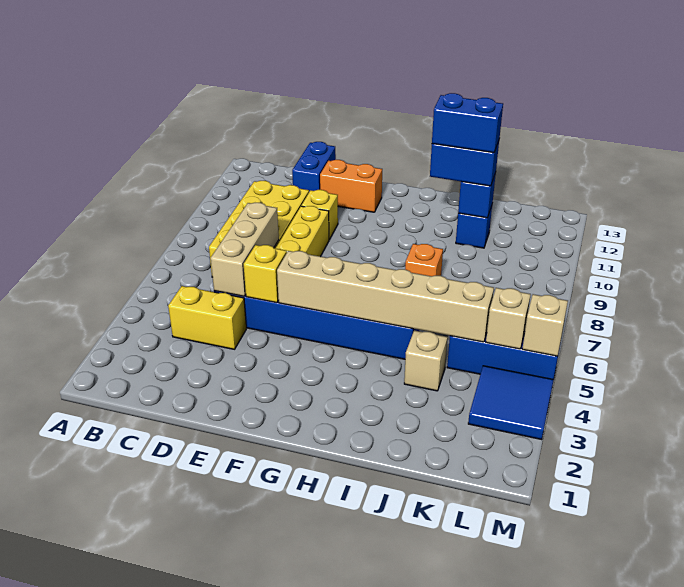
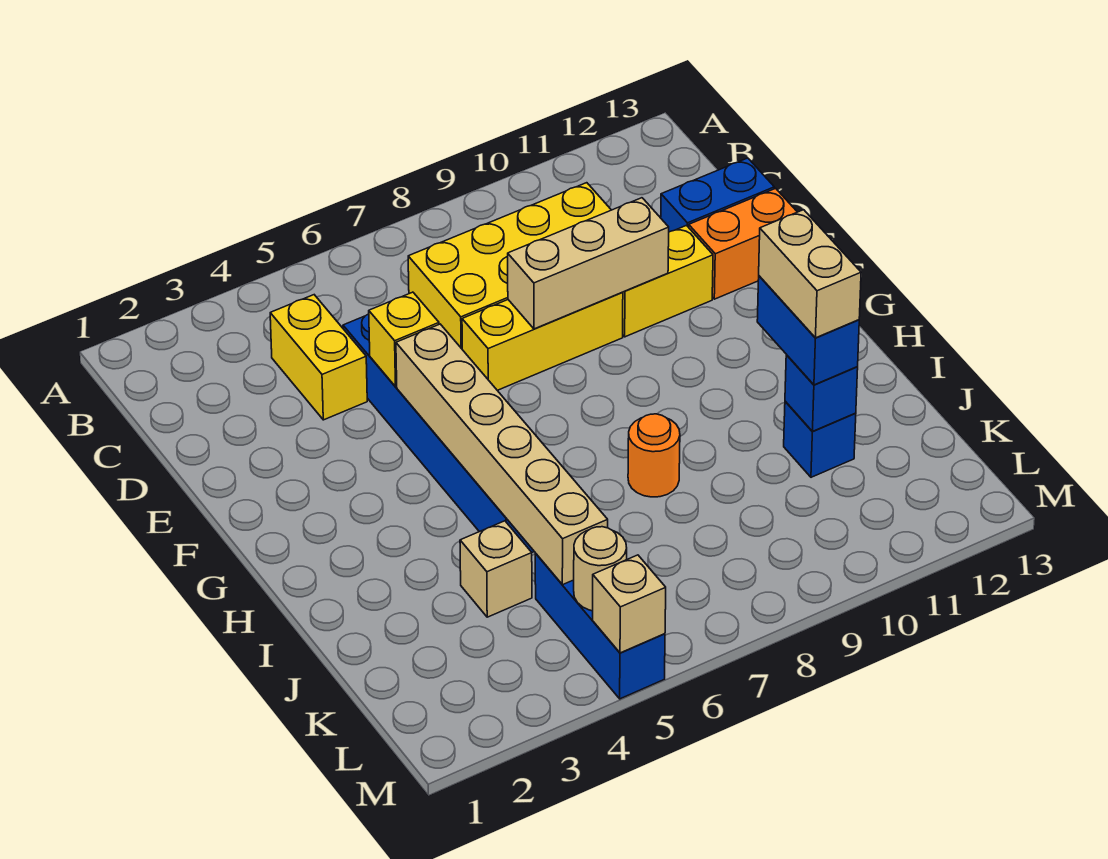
tan brick D5:D7 level 2 -> tan brick E8:E10 level 2
yellow brick E10 level 1 -> yellow brick E10:E11 level 1
orange brick E12:F12 level 1 -> orange brick E12:E13 level 1
orange brick I8 level 1 -> orange round brick I8 level 1
blue brick I11:J11 level 4 -> tan brick I11:J11 level 4
blue tile L3:M4 level 1 -> none
tan brick L5 level 2 -> tan round brick L5 level 2

